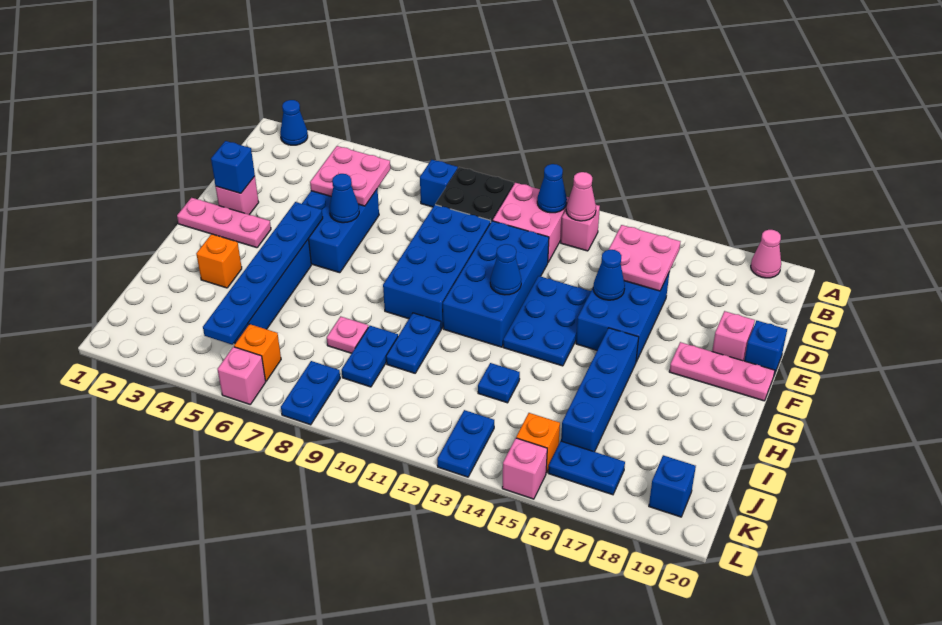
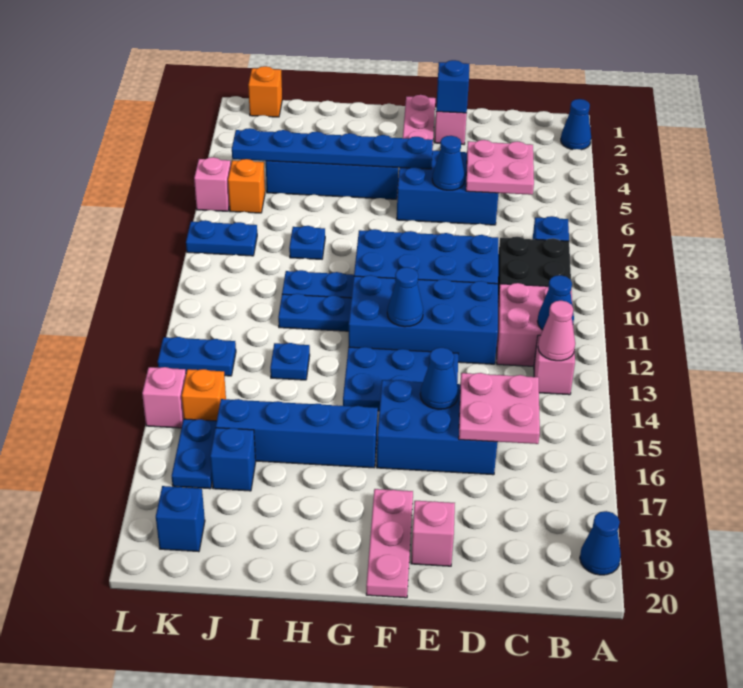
pink cone A19 level 1 -> blue cone A19 level 1
blue brick E20 level 1 -> blue brick J17 level 1
orange brick H3 level 1 -> orange brick K1 level 1
pink plate I8 level 1 -> blue plate I8 level 1
blue plate I9:J9 level 1 -> blue plate H11:I11 level 1

